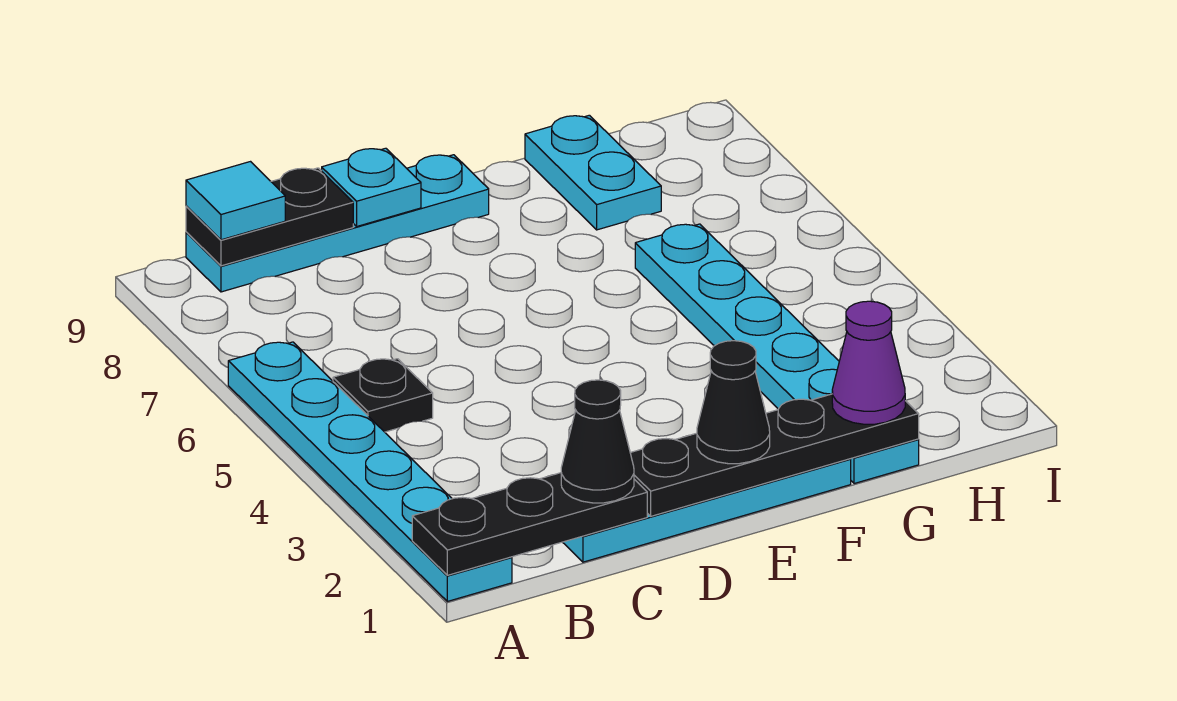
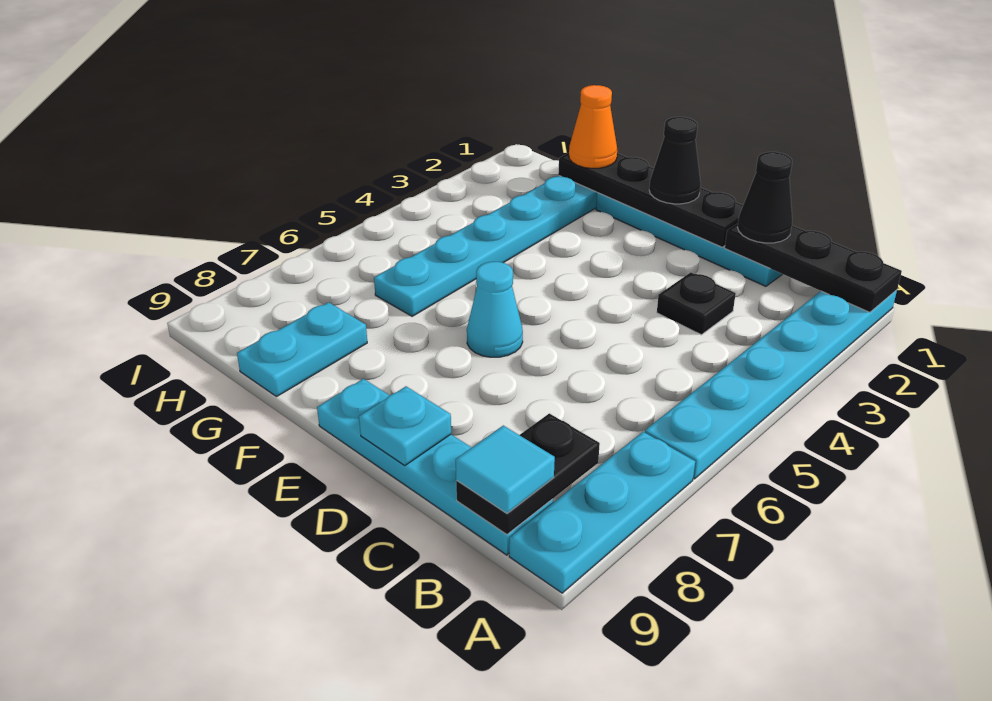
none -> cyan plate A7:A9 level 1
black plate B5 level 1 -> black plate C3 level 1
black plate B9:C9 level 2 -> black plate B8:B9 level 2
none -> cyan cone E6 level 1
purple cone G1 level 3 -> orange cone G1 level 3

